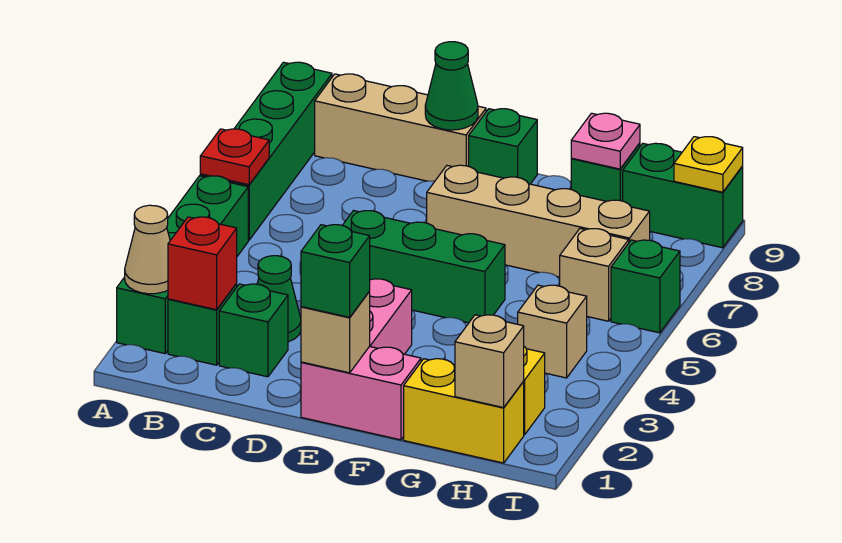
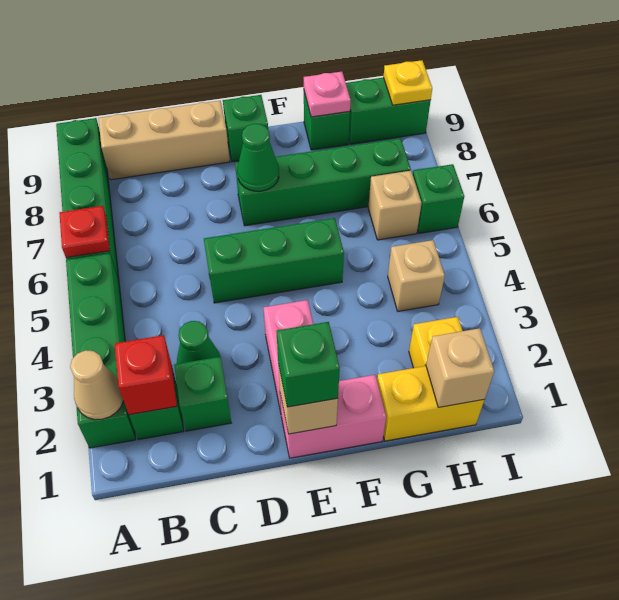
green cone D9 level 2 -> green cone E7 level 2
tan brick E7:H7 level 1 -> green brick E7:H7 level 1

